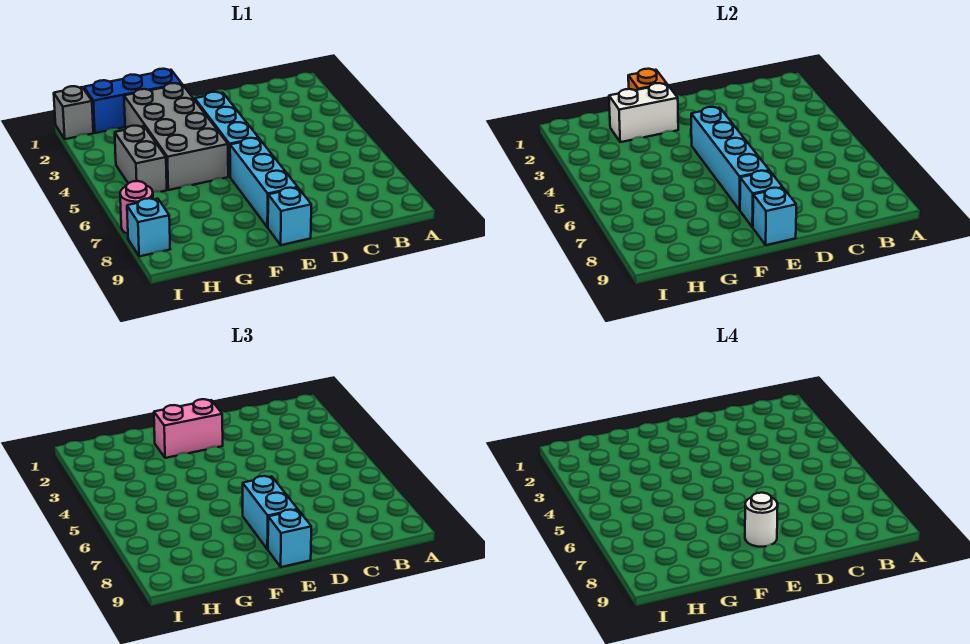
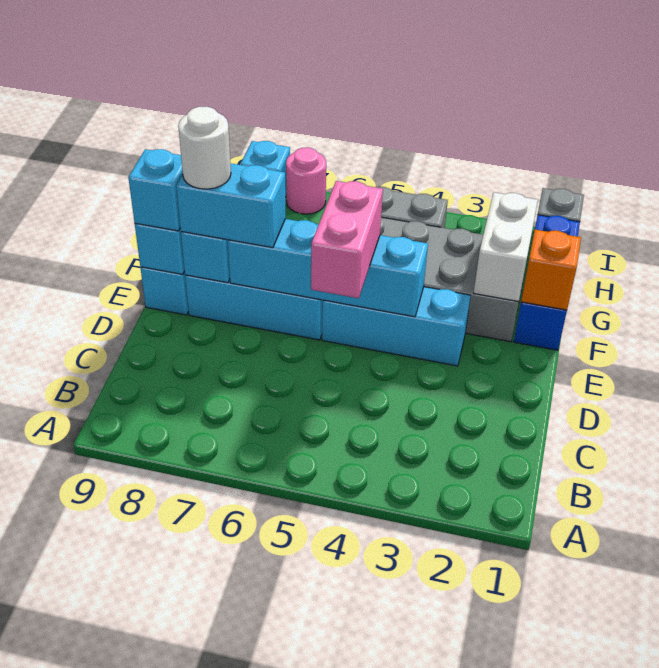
pink brick E2:F2 level 3 -> pink brick D5:E5 level 3

